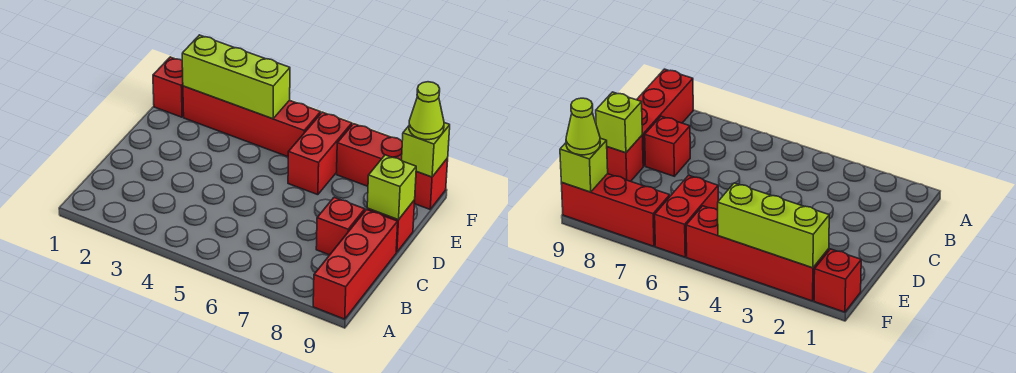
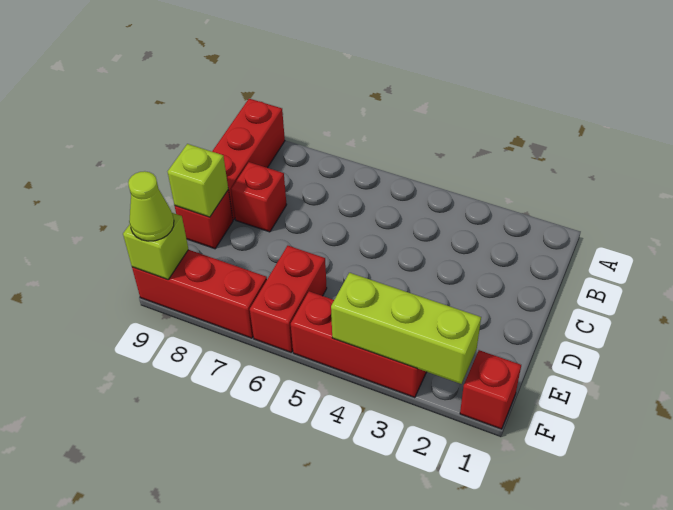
red brick F2:F5 level 1 -> red brick F3:F5 level 1

